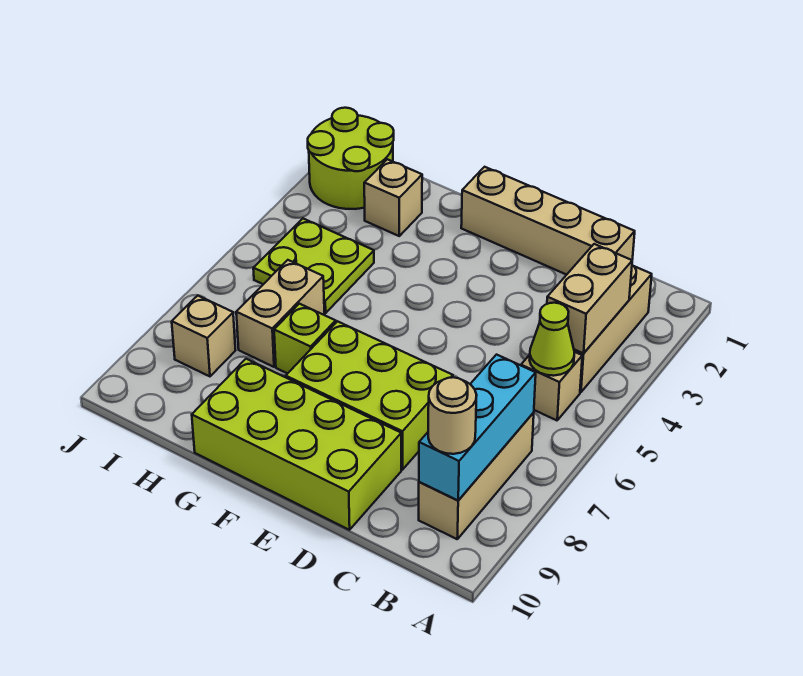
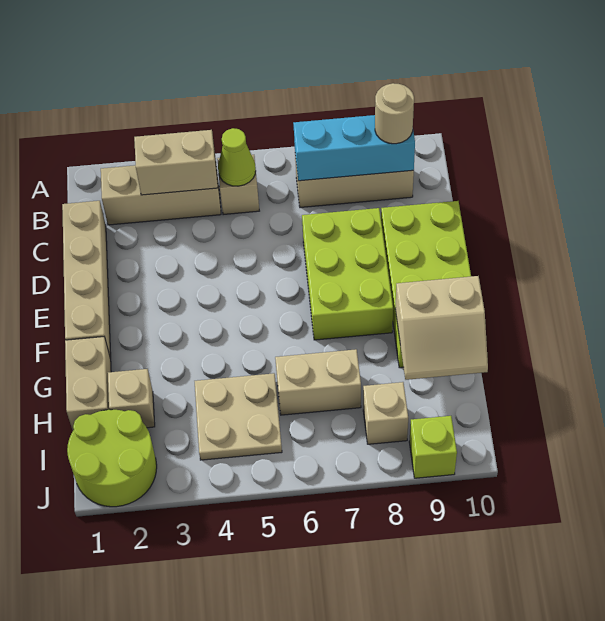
none -> tan brick G1:H1 level 1
lime brick G7 level 1 -> lime brick J9 level 1
none -> tan slope G9:H10 level 2 top G
lime plate H4:I5 level 1 -> tan plate H4:I5 level 1

